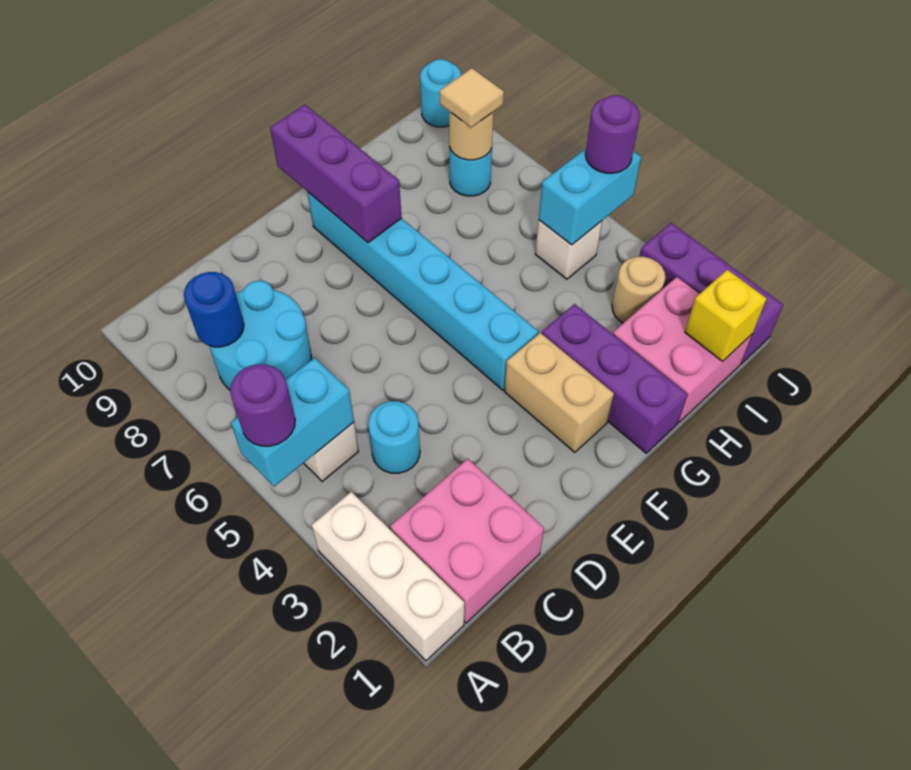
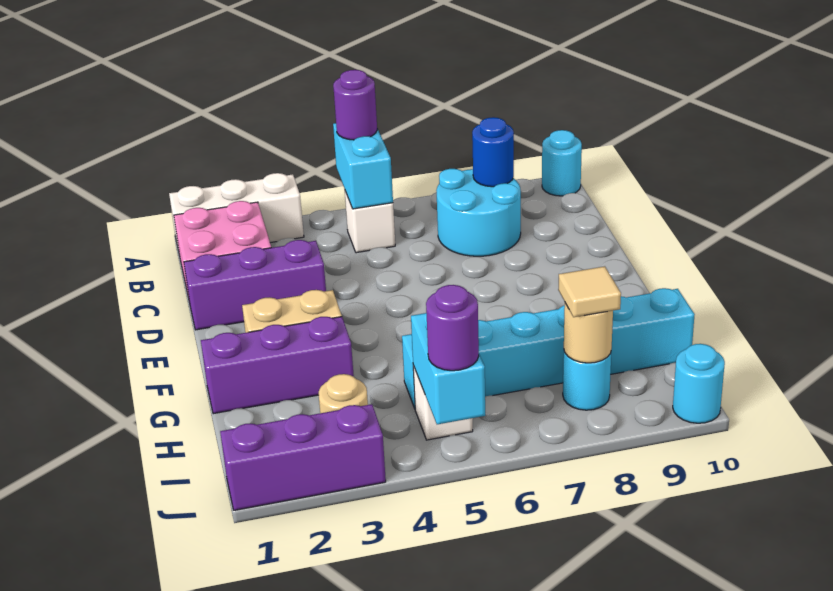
cyan round brick C4 level 1 -> cyan round brick A10 level 1
cyan brick F4:F9 level 1 -> cyan brick H5:H10 level 1
purple brick F8:F10 level 2 -> purple brick D1:D3 level 1
pink brick H1:I2 level 1 -> none
yellow brick I1 level 2 -> none

